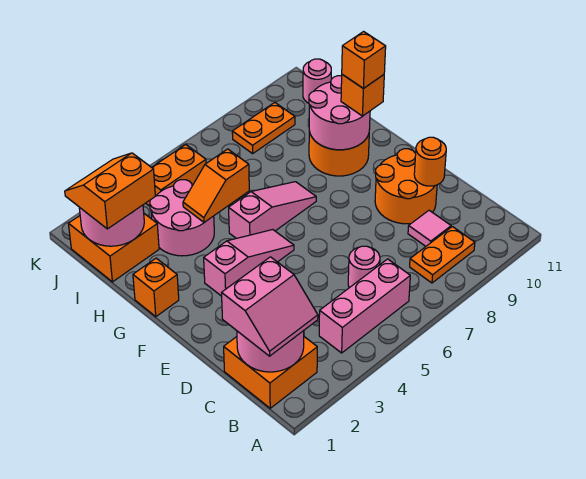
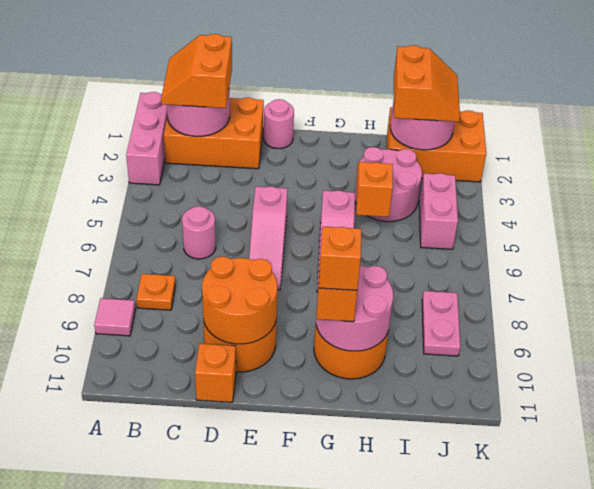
orange brick B1:C2 level 1 -> orange brick B1:D2 level 1
pink slope B1:C2 level 3 top C -> orange slope B1:C2 level 3 top C
pink brick B4:B6 level 1 -> pink brick A1:A3 level 1
orange plate B8:B9 level 1 -> orange plate B8 level 1
pink tile C9 level 1 -> pink tile A9 level 1
orange round brick D10 level 2 -> orange round brick D9:E10 level 2
pink slope F3:F5 level 1 top 3 -> pink slope E5:E7 level 1 top 5
orange brick G1 level 1 -> orange brick D11 level 1
orange brick I1:J2 level 1 -> orange brick I1:K2 level 1
orange brick J4:J5 level 1 -> pink brick J4:J5 level 1
orange plate J8:J9 level 1 -> pink plate J8:J9 level 1
pink round brick J11 level 1 -> pink round brick E1 level 1

